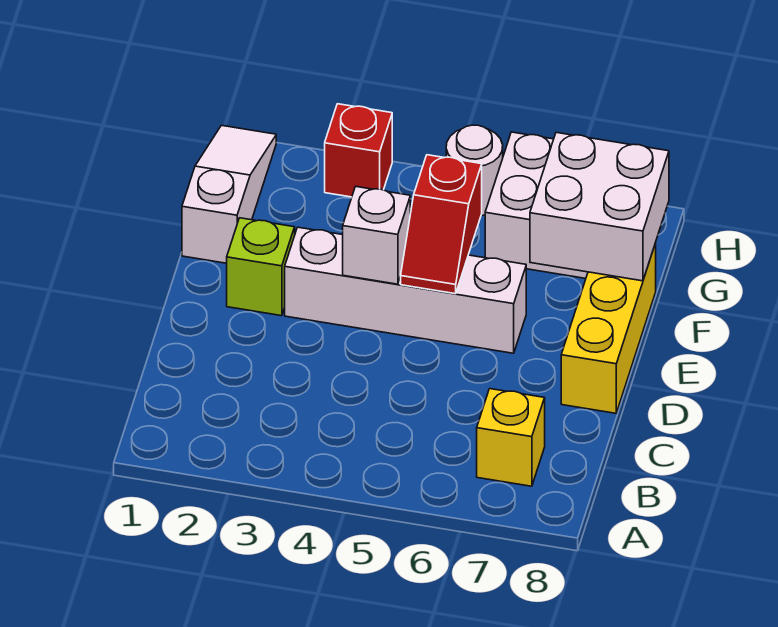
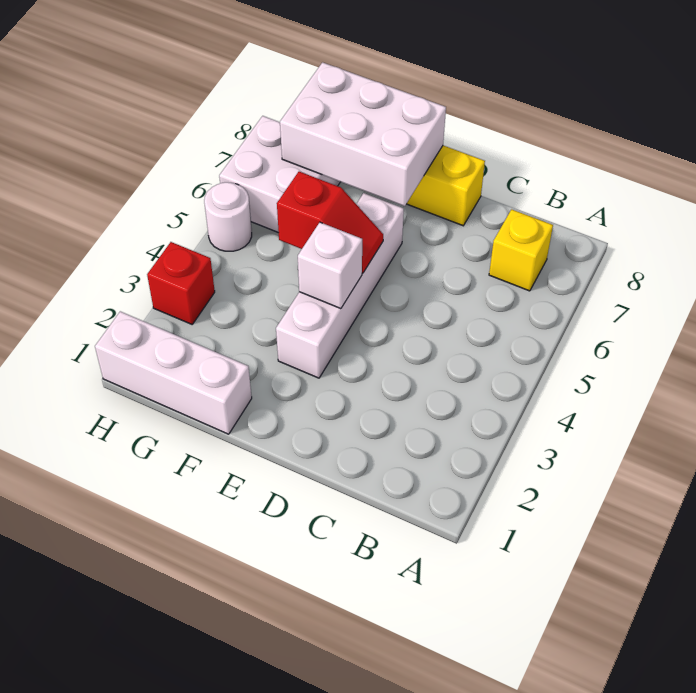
lime brick E2 level 1 -> none
white slope F1:H1 level 1 top F -> white brick F1:H1 level 1
white brick F7:G8 level 2 -> white brick E7:G8 level 2

